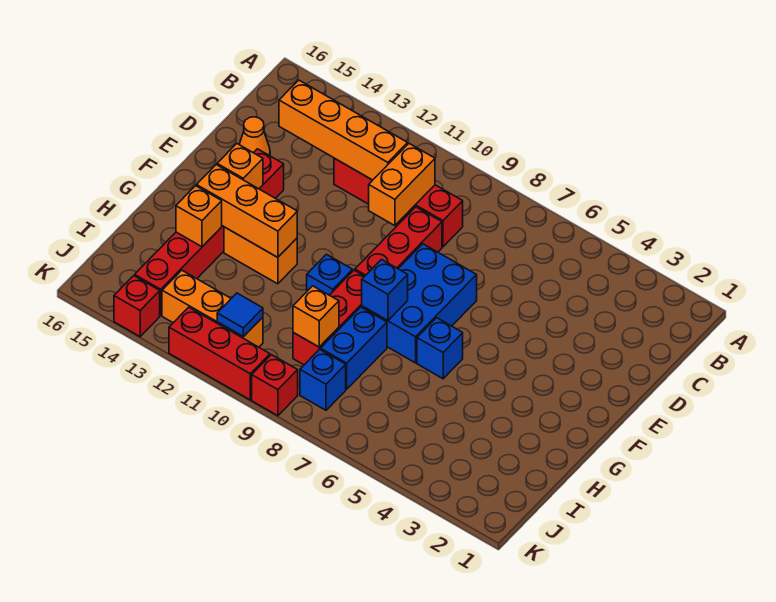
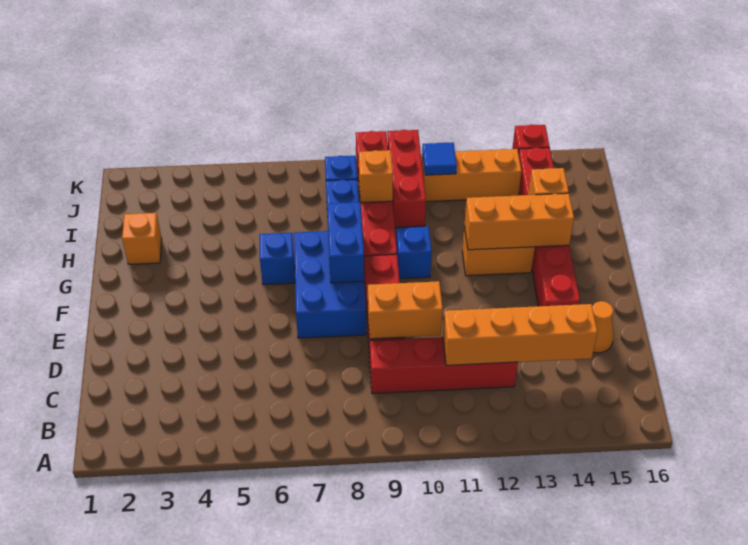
orange brick C10:D10 level 2 -> orange brick D9:D10 level 2
orange brick F14 level 2 -> orange brick H2 level 1
blue brick G8 level 2 -> blue brick F8:G8 level 2
red brick K10:K12 level 1 -> red brick I10:K10 level 1

